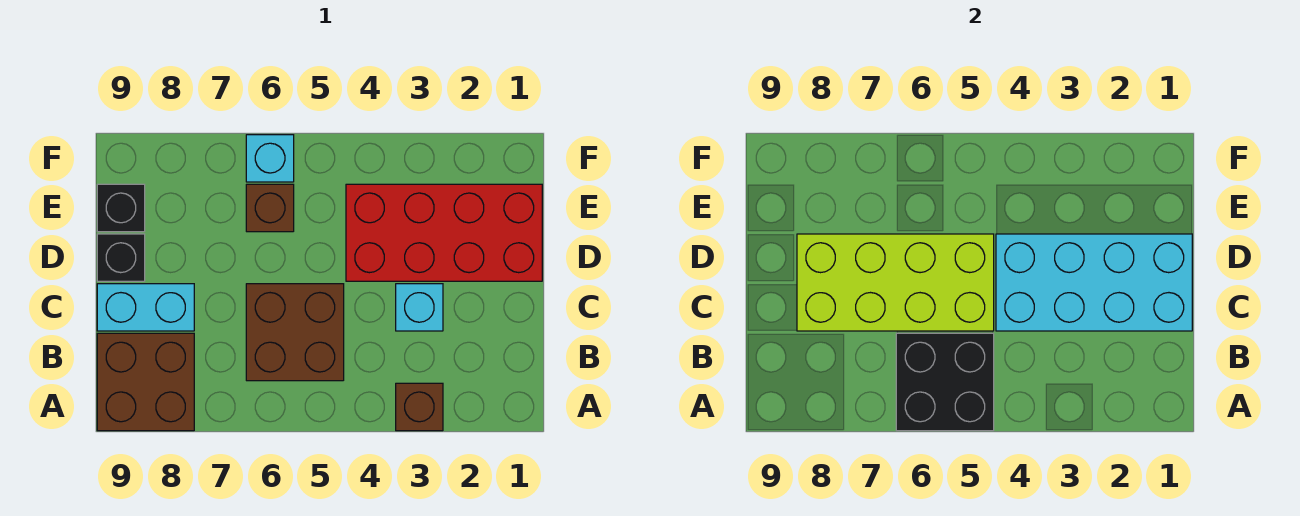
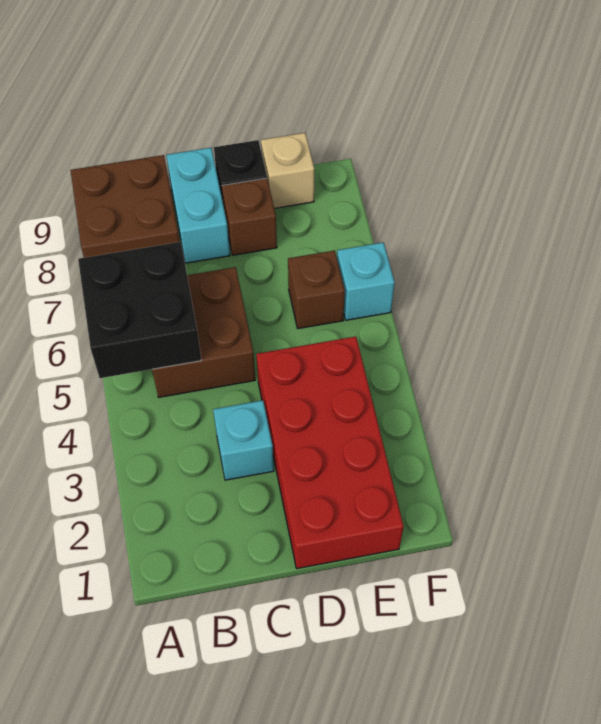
brown brick A3 level 1 -> brown brick D8 level 1
cyan brick C1:D4 level 2 -> none
lime brick C5:D8 level 2 -> none
black brick E9 level 1 -> tan brick E9 level 1

